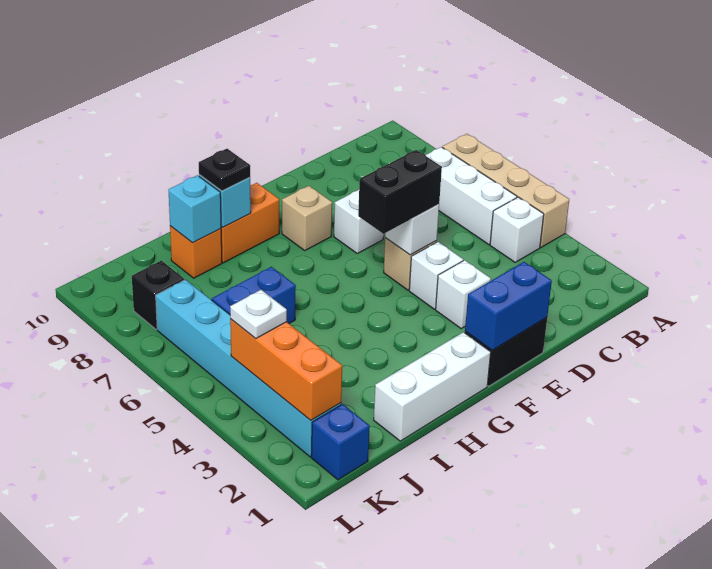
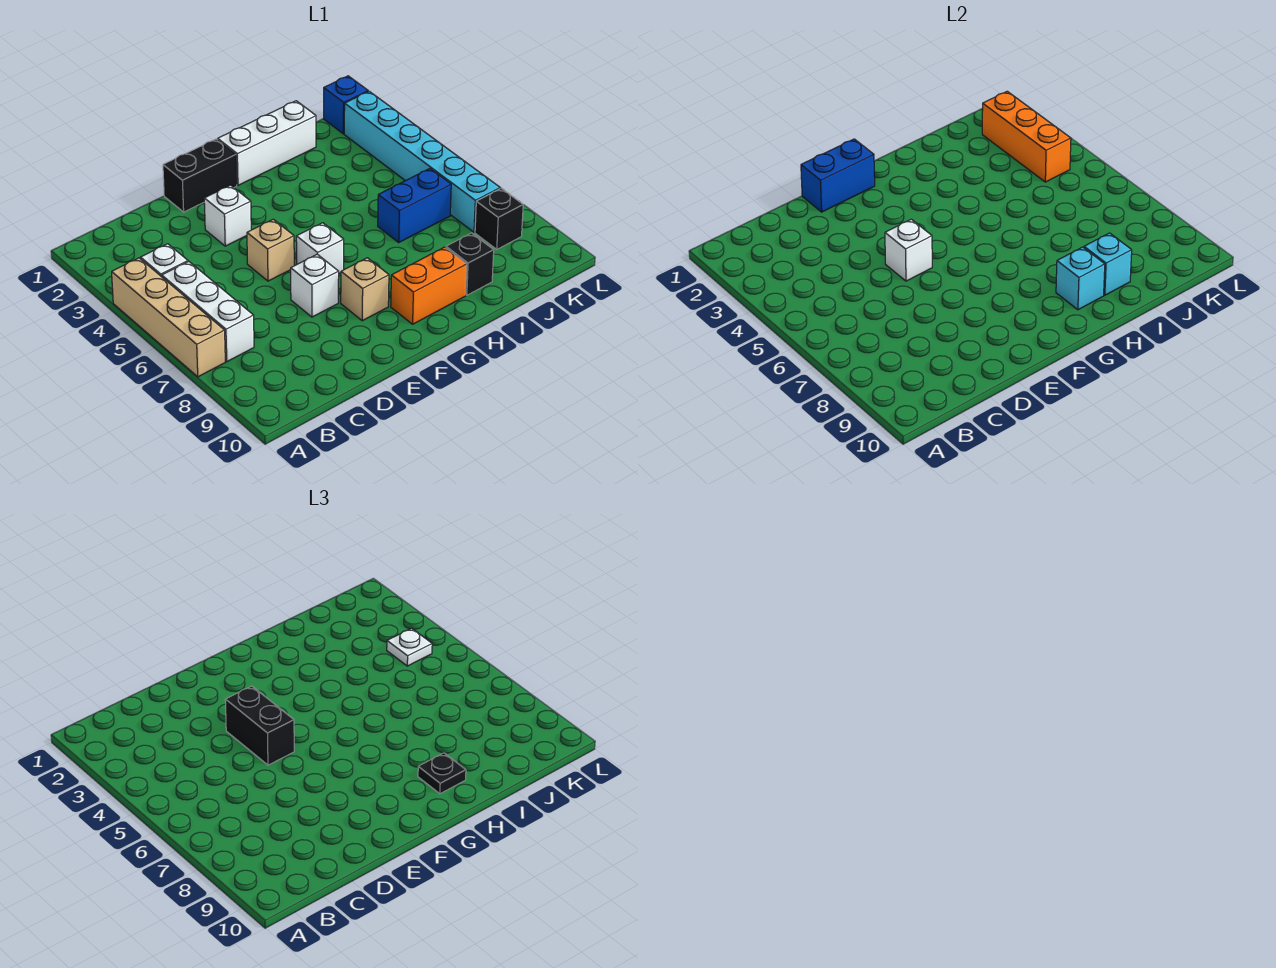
white brick E4 level 1 -> white brick F6 level 1
black brick E5:F5 level 3 -> black brick E4:E5 level 3
orange brick I9 level 1 -> black brick I9 level 1

